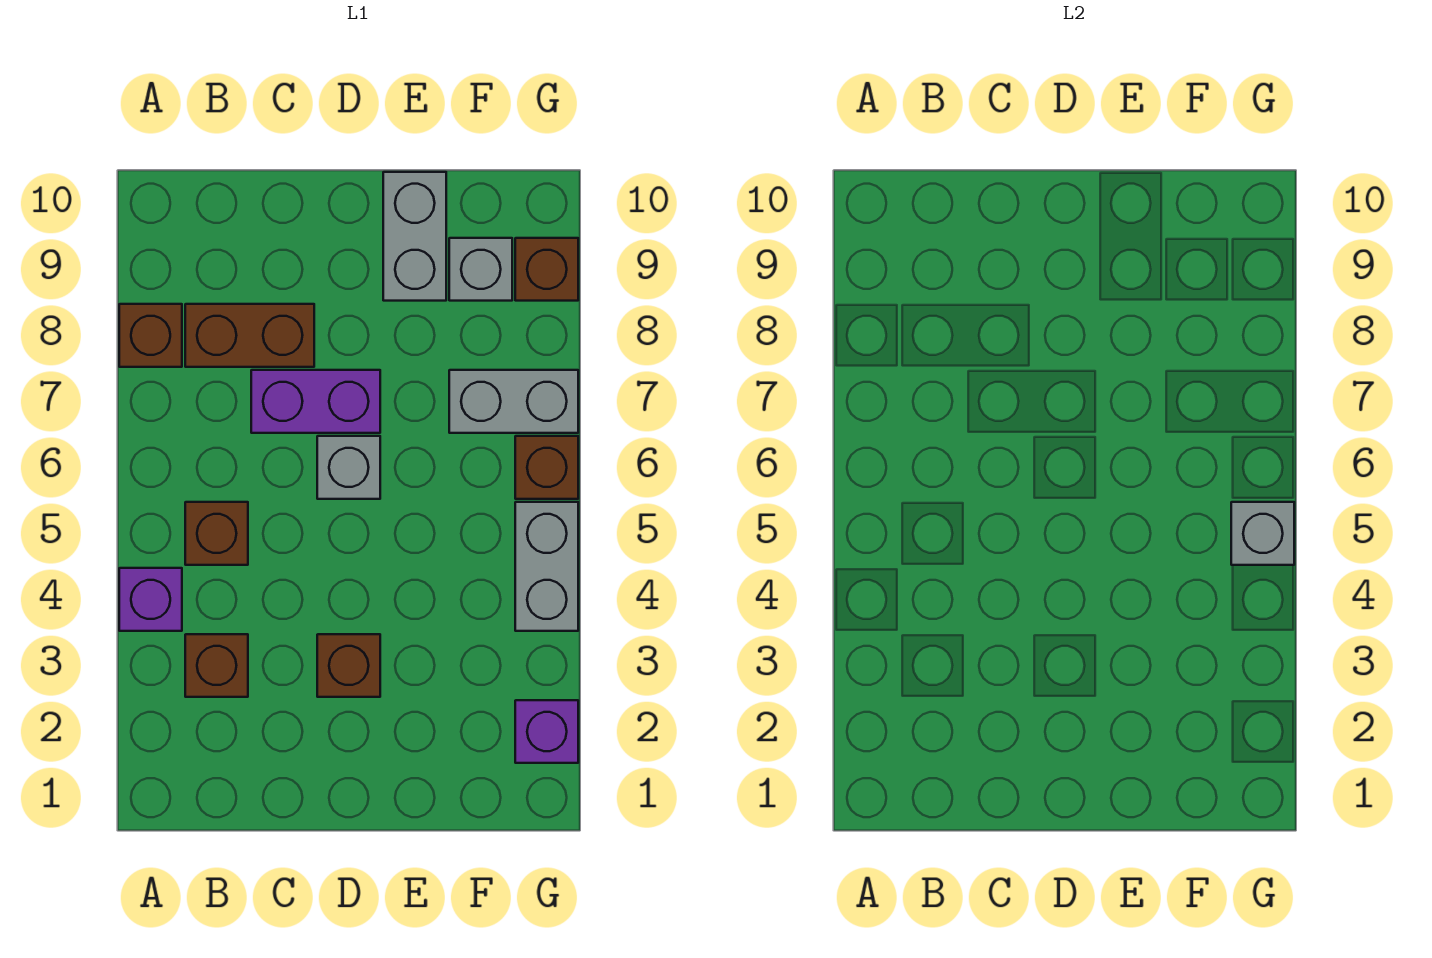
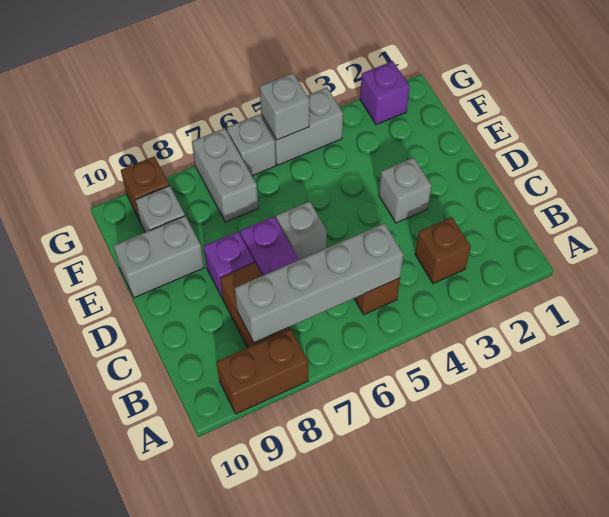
purple brick A4 level 1 -> purple brick D8 level 1
brown brick A8 level 1 -> brown brick A8:A9 level 1
none -> grey brick B5:B8 level 2
brown brick D3 level 1 -> grey brick D3 level 1
brown brick G6 level 1 -> grey brick G6 level 1

